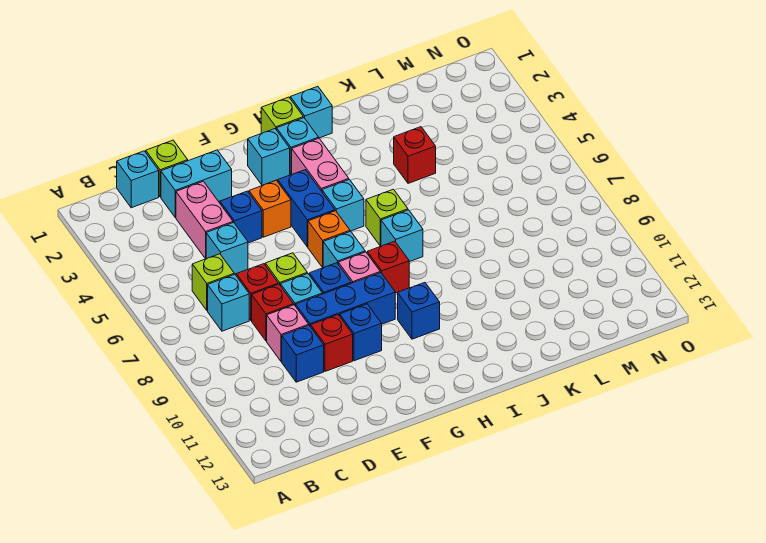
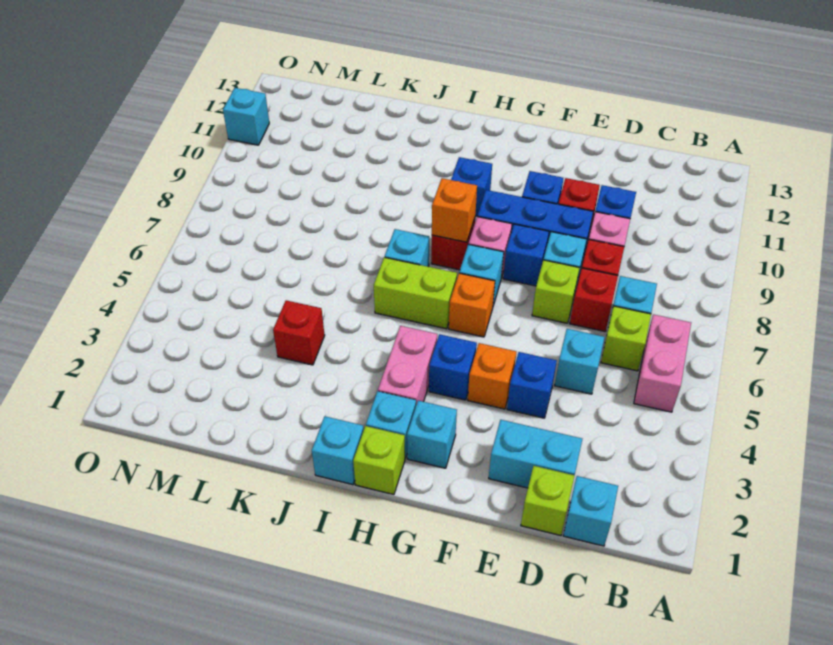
pink brick D3:D4 level 1 -> pink brick B5:B6 level 1
blue brick G4:G5 level 1 -> blue brick G4 level 1
cyan brick H5 level 1 -> cyan brick O11 level 1
none -> orange brick H8 level 2
lime brick I6 level 1 -> lime brick H6:I6 level 1

